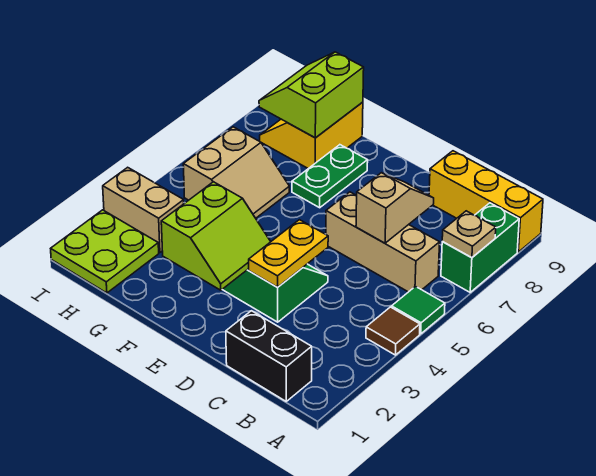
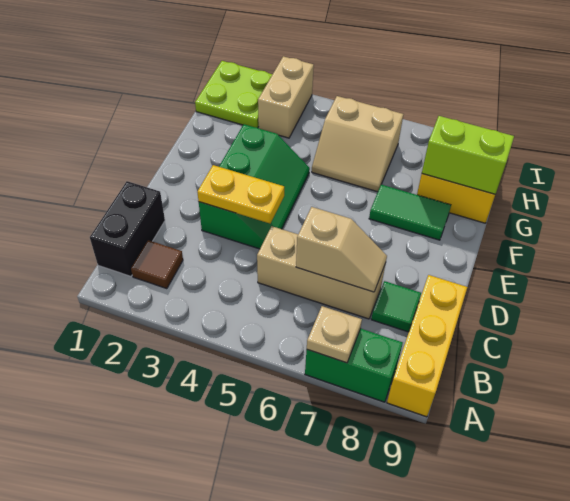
brown tile A4 level 1 -> brown tile B2 level 1
green tile A5 level 1 -> green tile C8 level 1
tan brick B6:D6 level 1 -> tan brick C5:C7 level 1
lime slope E2:F3 level 2 top F -> none
green plate F7:F8 level 1 -> green tile F7:F8 level 1

